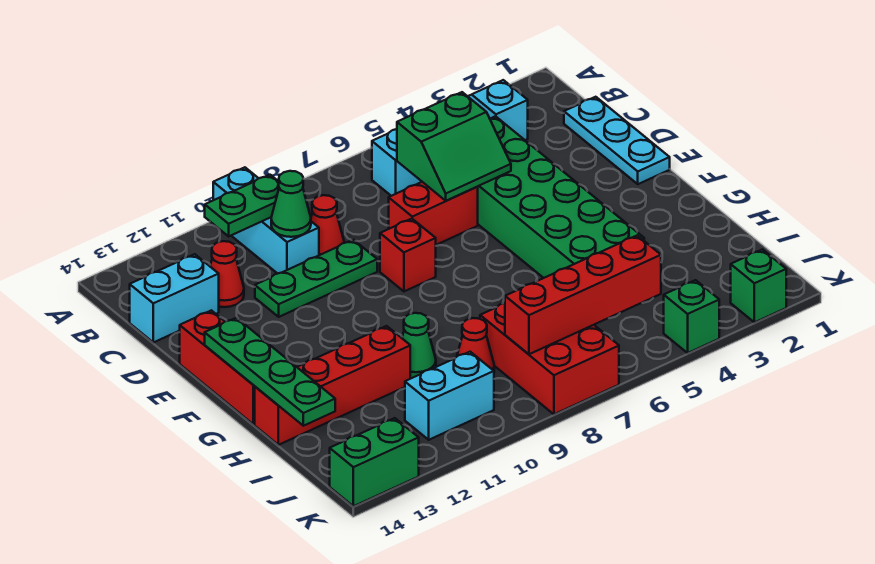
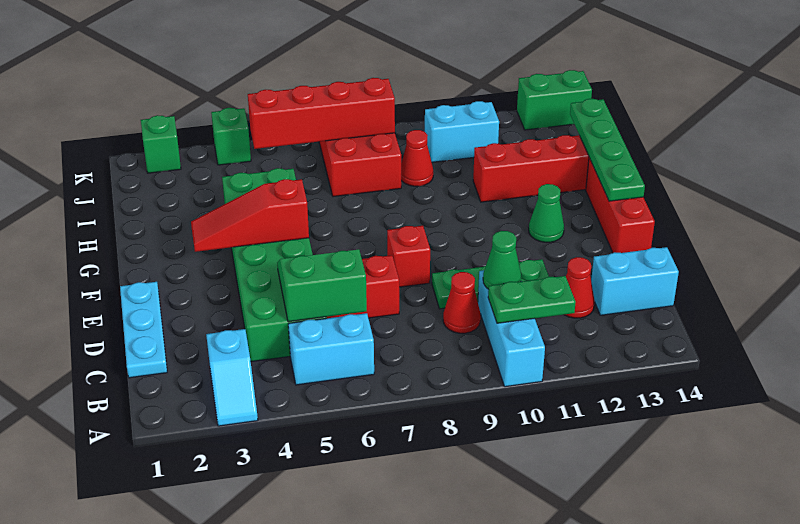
none -> red slope F3:F5 level 2 top 5
green cone H10 level 1 -> green cone F12 level 1

